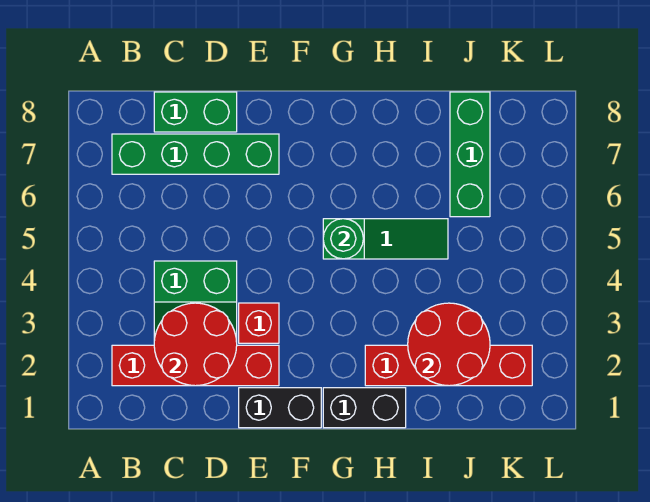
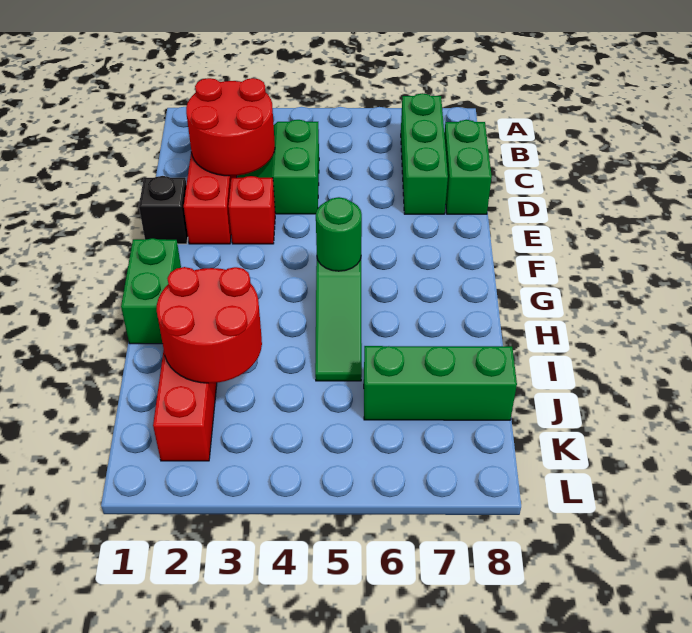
green brick B7:E7 level 1 -> green brick B7:D7 level 1
black brick E1:F1 level 1 -> black brick E1 level 1
black brick G1:H1 level 1 -> green brick G1:H1 level 1

